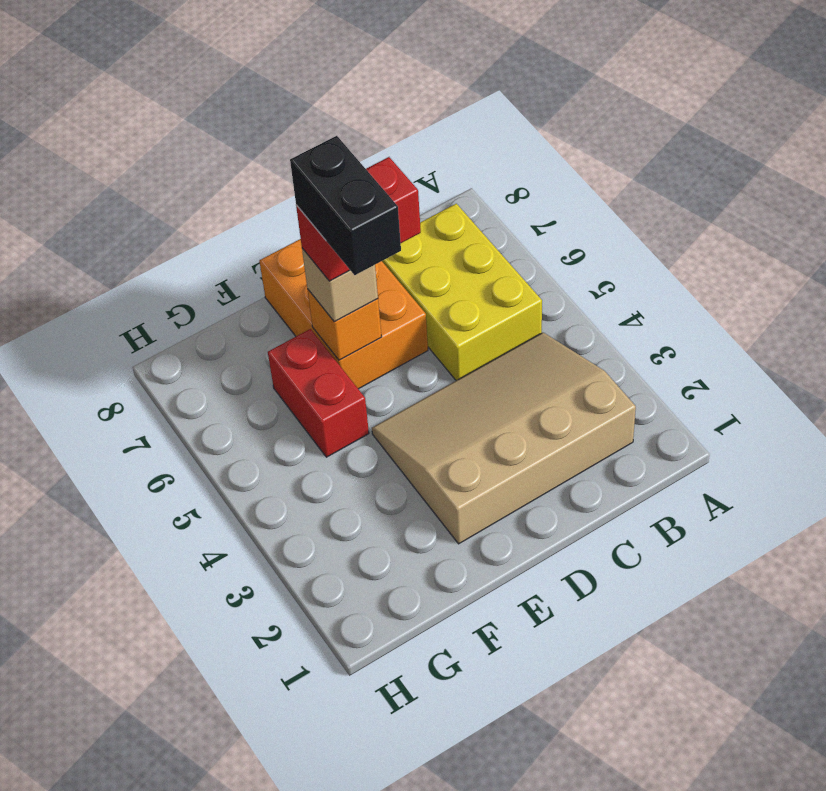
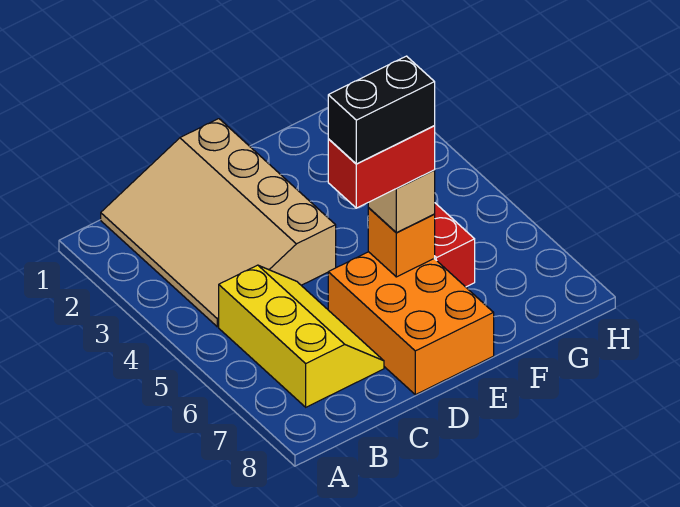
tan slope B2:E4 level 1 top 2 -> tan slope B1:D4 level 1 top D
yellow brick B5:C7 level 1 -> yellow slope B5:C7 level 1 top B
black brick E5:E6 level 5 -> black brick D6:E6 level 5

